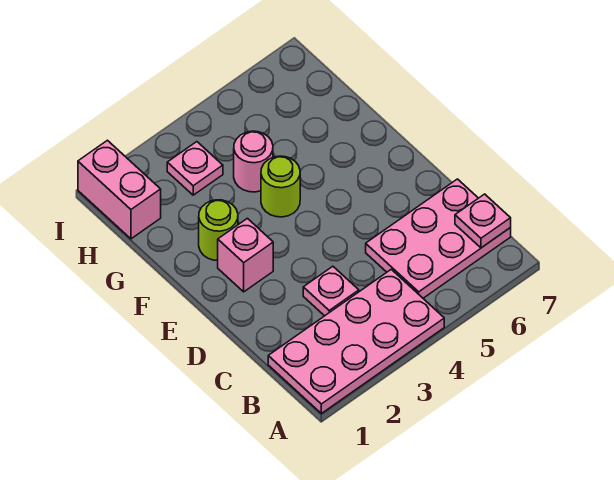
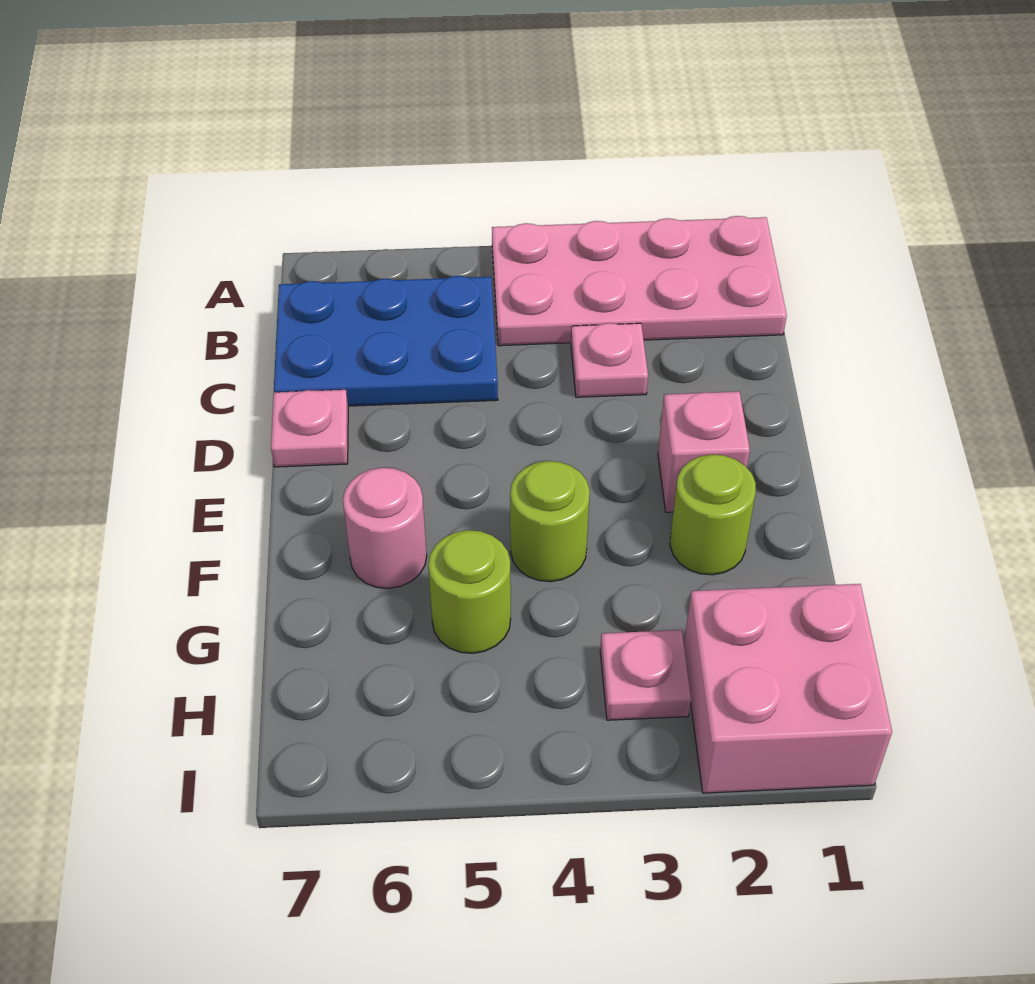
pink plate B5:C7 level 1 -> blue plate B5:C7 level 1
pink plate B7 level 2 -> pink plate D7 level 1
pink round brick G4 level 1 -> pink round brick F6 level 1
none -> lime round brick G5 level 1
pink brick H1:I1 level 1 -> pink brick H1:I2 level 1

